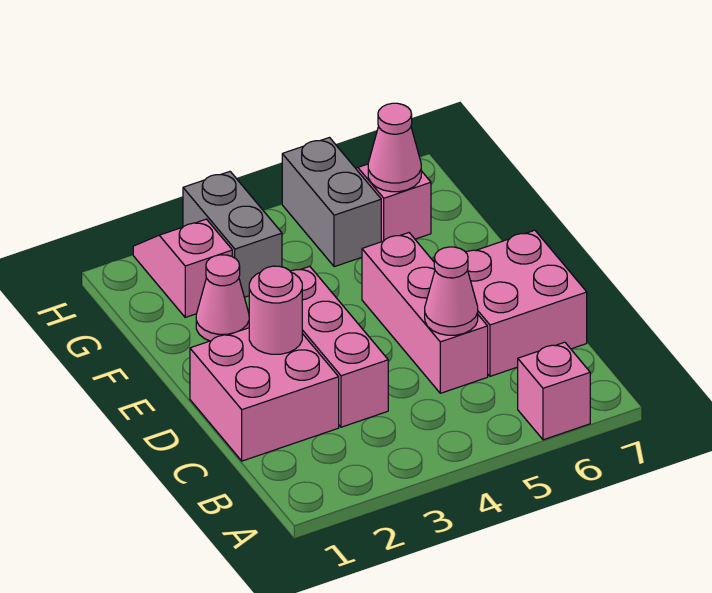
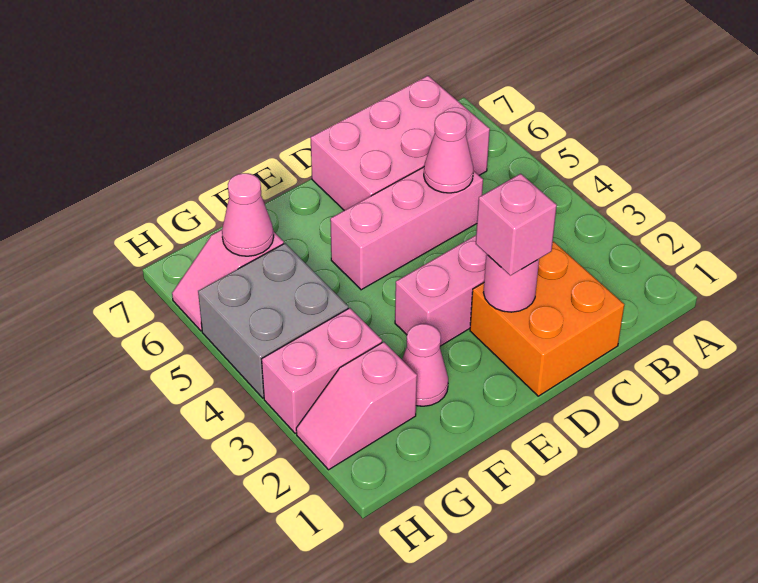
pink brick A6 level 1 -> pink brick D2 level 3
pink brick C1:D2 level 1 -> orange brick C1:D2 level 1
pink brick C6:D7 level 1 -> pink brick B6:D7 level 1
grey brick G3:H3 level 1 -> pink brick G3:H3 level 1
grey brick G5:H5 level 1 -> grey brick G4:H5 level 1

